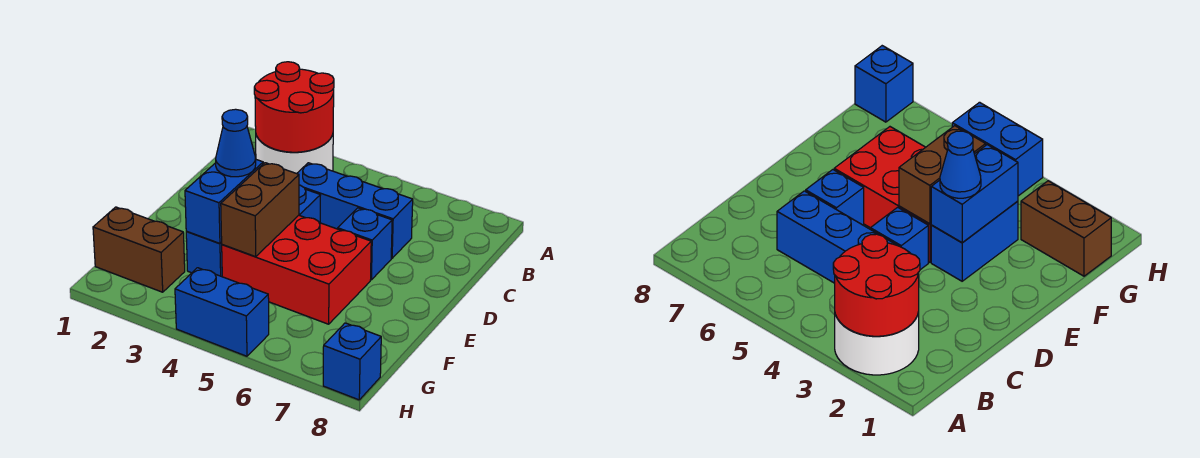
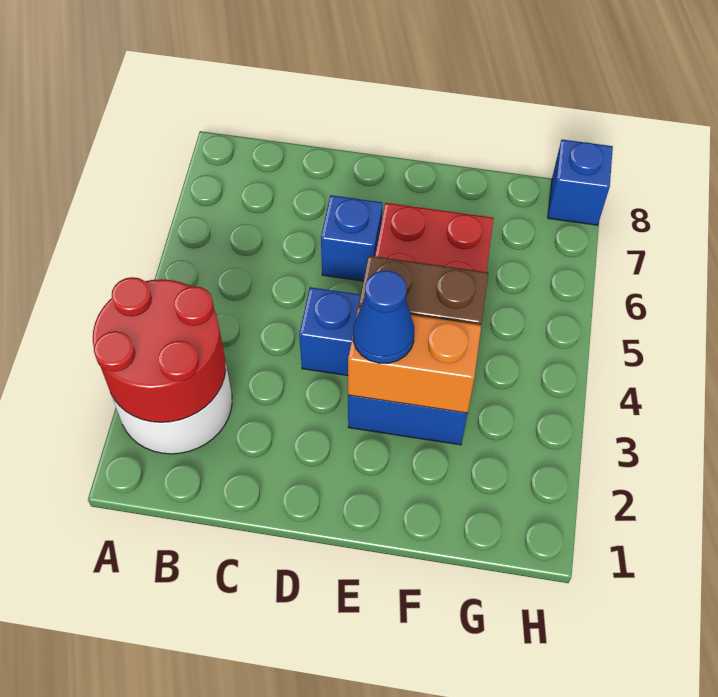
blue brick C4:C6 level 1 -> none
blue brick E3:F3 level 2 -> orange brick E3:F3 level 2
brown brick G1:G2 level 1 -> none
blue brick H4:H5 level 1 -> none

